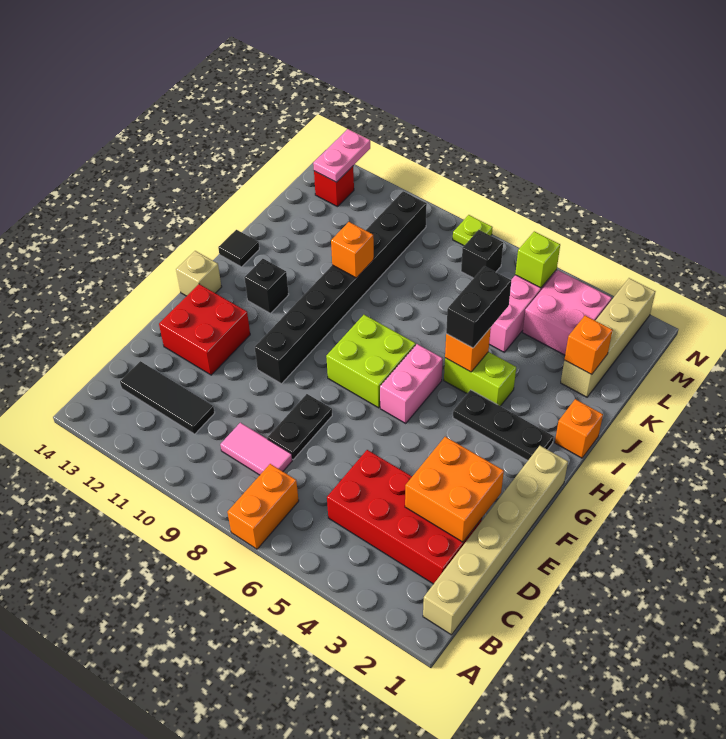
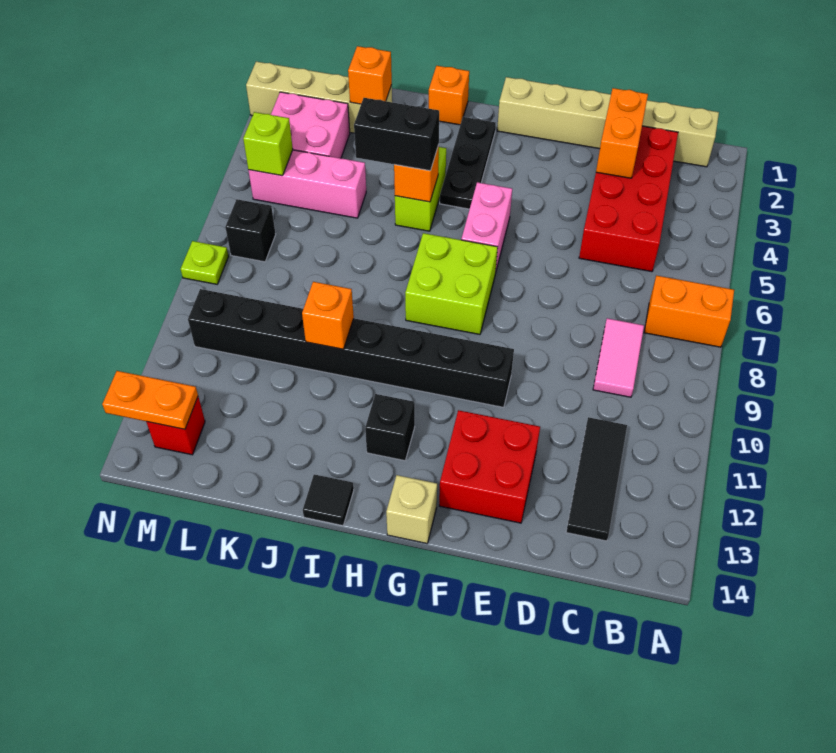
orange brick D2:E3 level 2 -> orange brick D2:D3 level 2
black plate D8:E8 level 1 -> none
pink brick G6:H6 level 1 -> pink brick G5:G6 level 1
pink plate M13:N13 level 2 -> orange plate M13:N13 level 2

